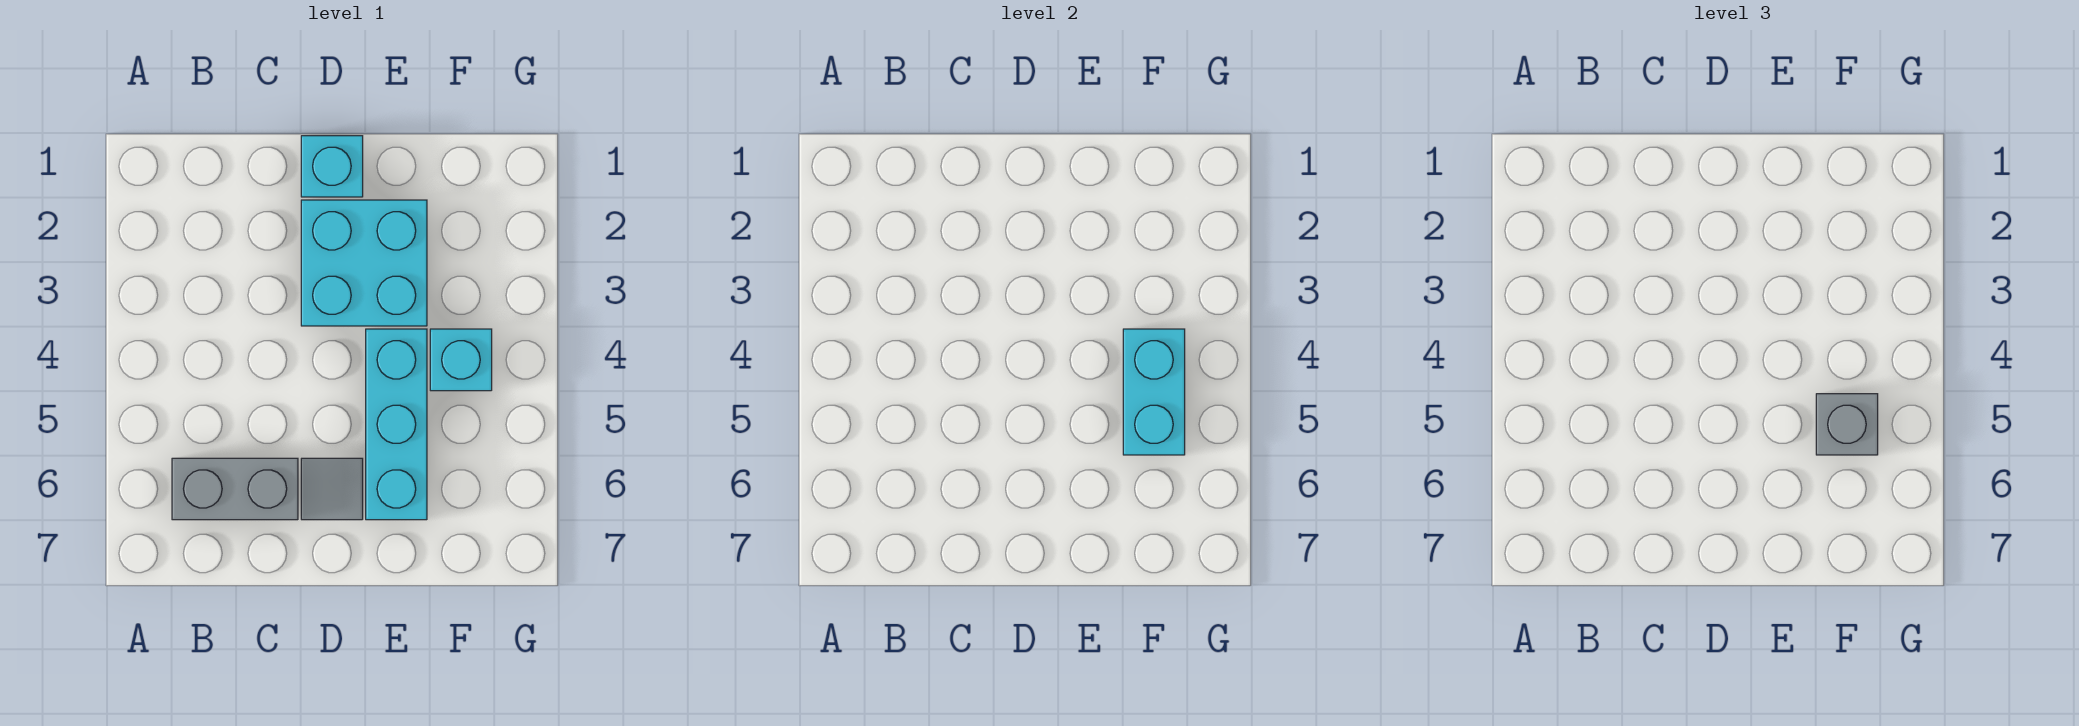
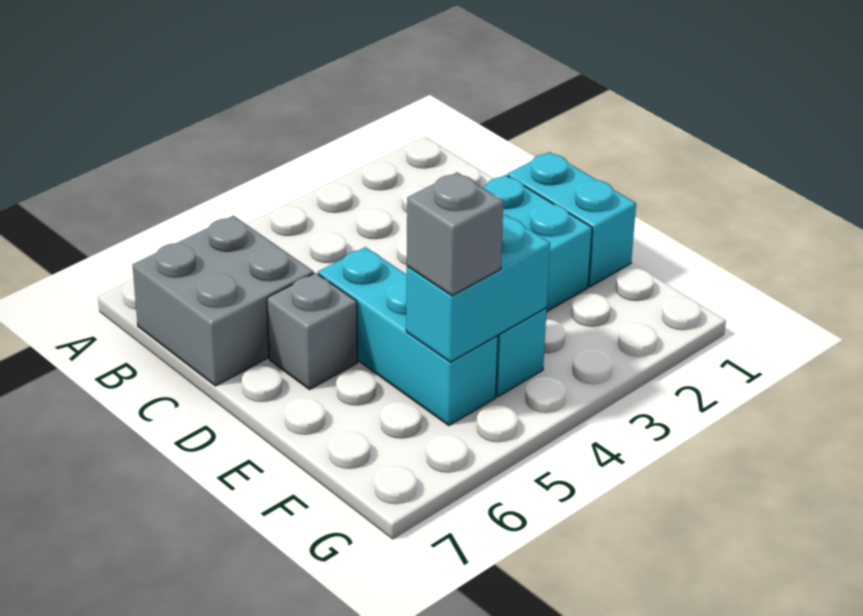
grey brick B6:C6 level 1 -> grey brick B6:C7 level 1
cyan brick D1 level 1 -> cyan brick D1:E1 level 1
grey tile D6 level 1 -> grey brick D6 level 1
cyan brick E4:E6 level 1 -> cyan brick D5:F5 level 1

